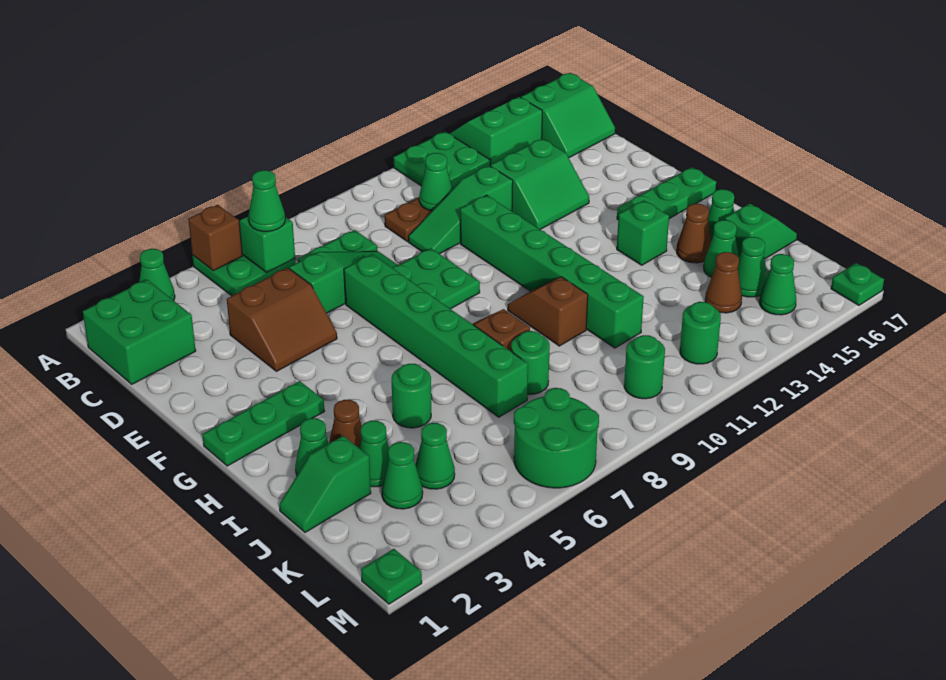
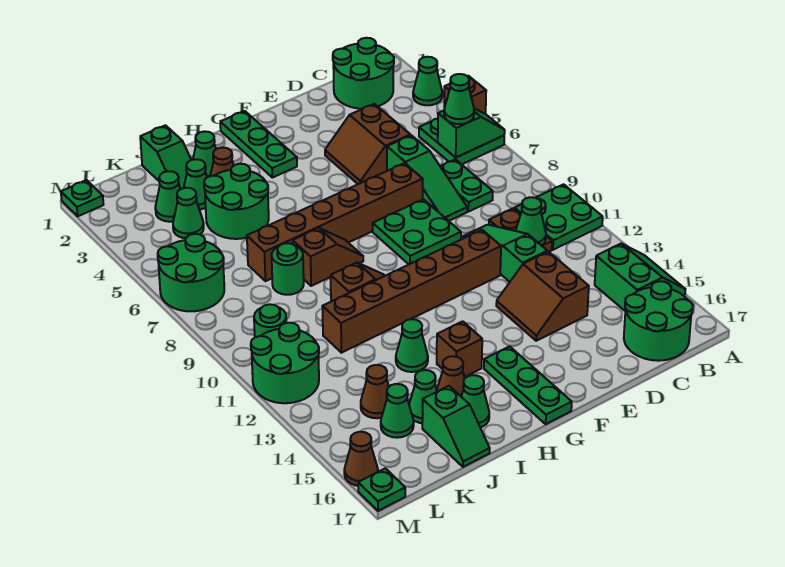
green plate A12:B13 level 1 -> green plate A10:B11 level 1
green brick B1:C2 level 1 -> green round brick B1:C2 level 1
green slope B16:C17 level 1 top B -> green round brick B16:C17 level 1
green slope D13:E14 level 1 top D -> brown slope D13:E14 level 1 top D
green brick E7:J7 level 1 -> brown brick E7:J7 level 1
green brick E11:J11 level 1 -> brown brick E11:J11 level 1
green brick H14 level 1 -> brown brick H14 level 1
green round brick I5 level 1 -> green round brick I4:J5 level 1
green slope J1:J2 level 1 top 2 -> green slope J1:J2 level 1 top 1
green round brick L12 level 1 -> green round brick L11:M12 level 1
green cone L15 level 1 -> green cone I13 level 1
none -> brown cone M16 level 1

